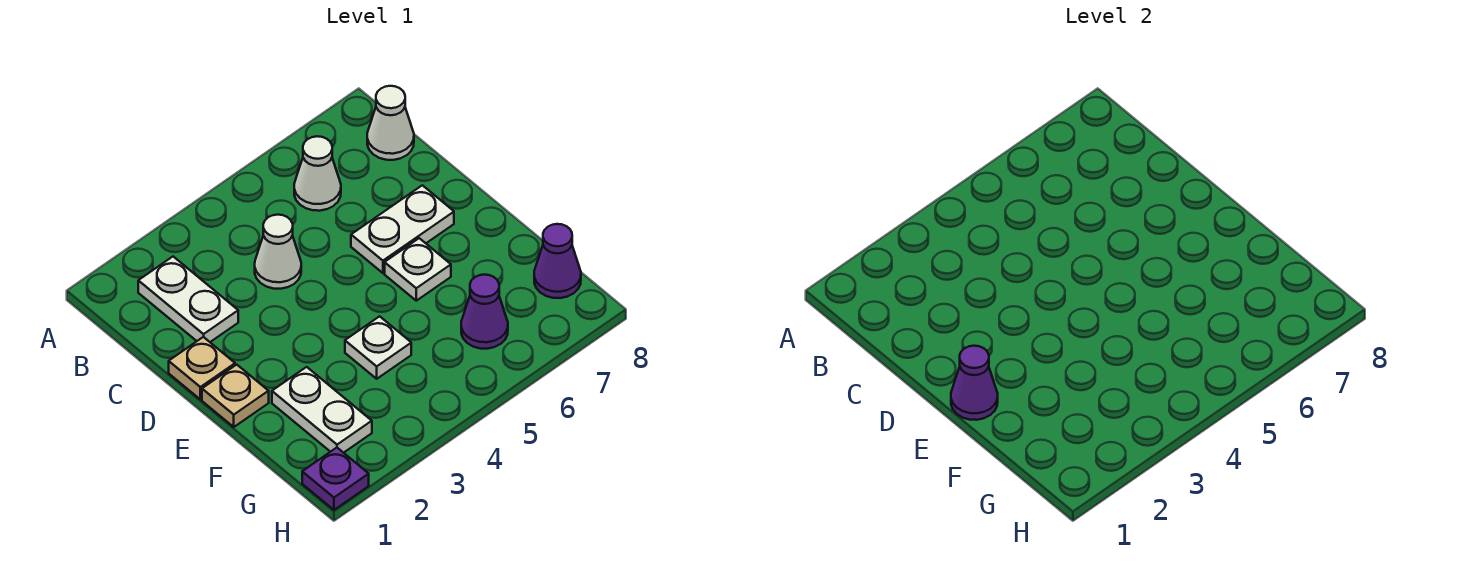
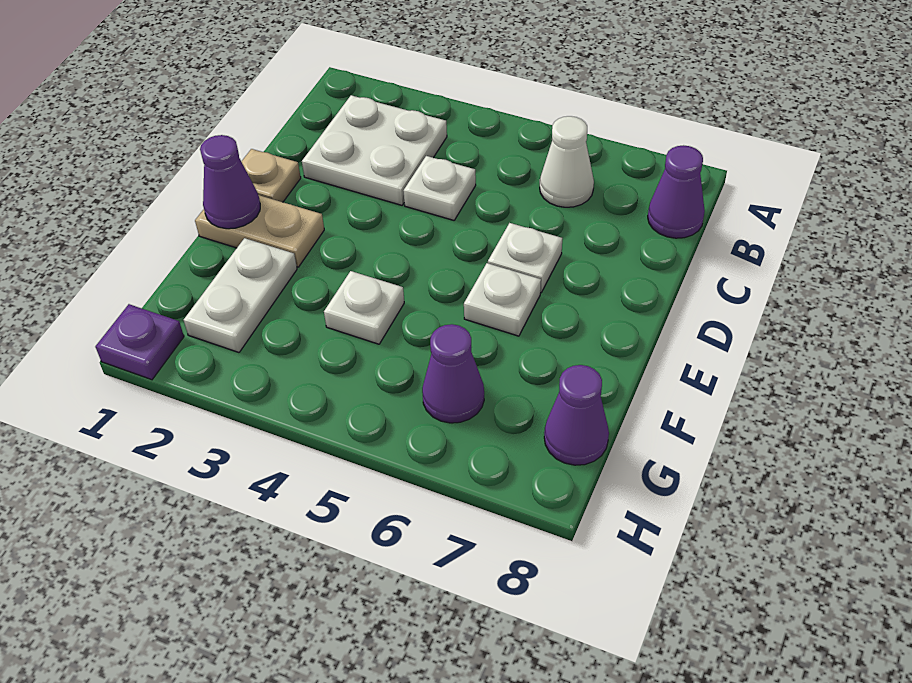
white plate B2:C2 level 1 -> white plate B2:C3 level 1
white cone B8 level 1 -> purple cone B8 level 1
white cone C4 level 1 -> white plate C4 level 1
white plate D6:D7 level 1 -> white plate D6 level 1
tan plate E1 level 1 -> tan plate E1:E2 level 1

